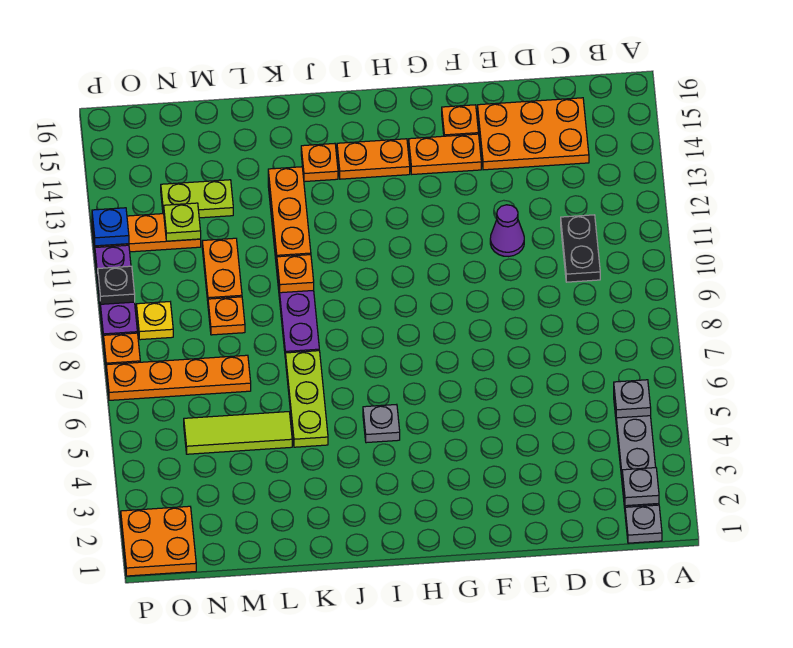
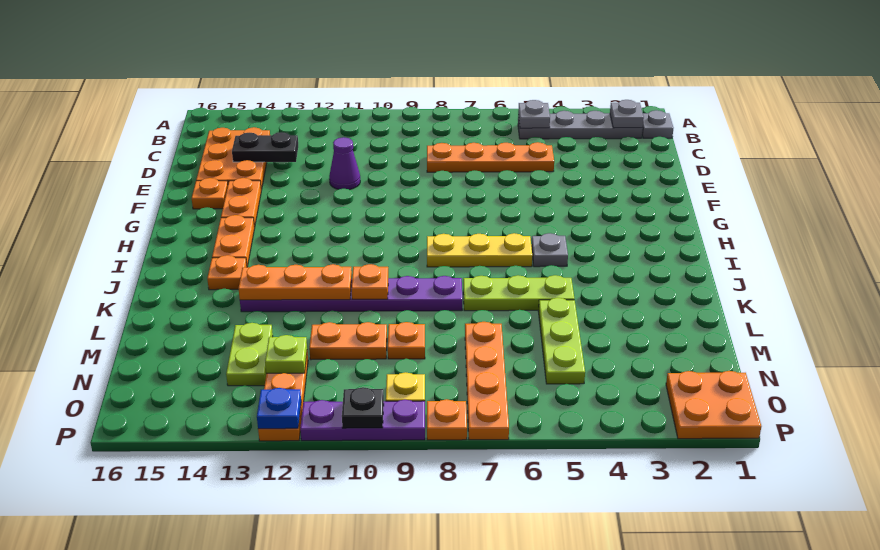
black plate C10:C11 level 1 -> black plate D13:D14 level 2
none -> orange plate D5:D8 level 1
none -> yellow plate I6:I8 level 1
lime tile L5:N5 level 1 -> lime plate L5:N5 level 1

